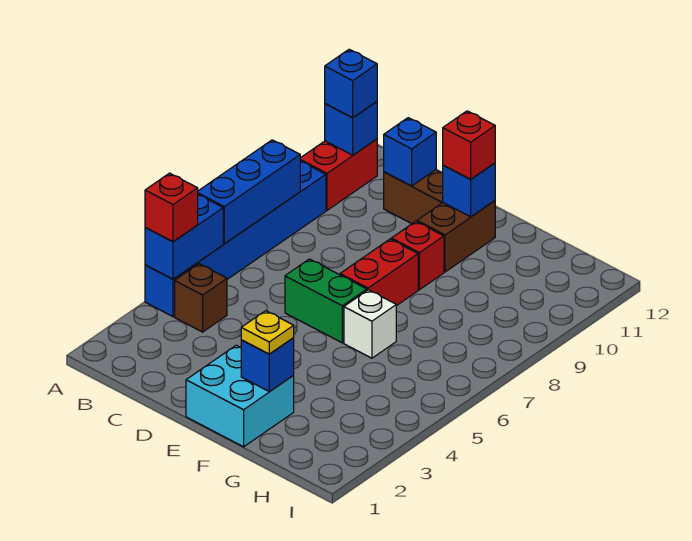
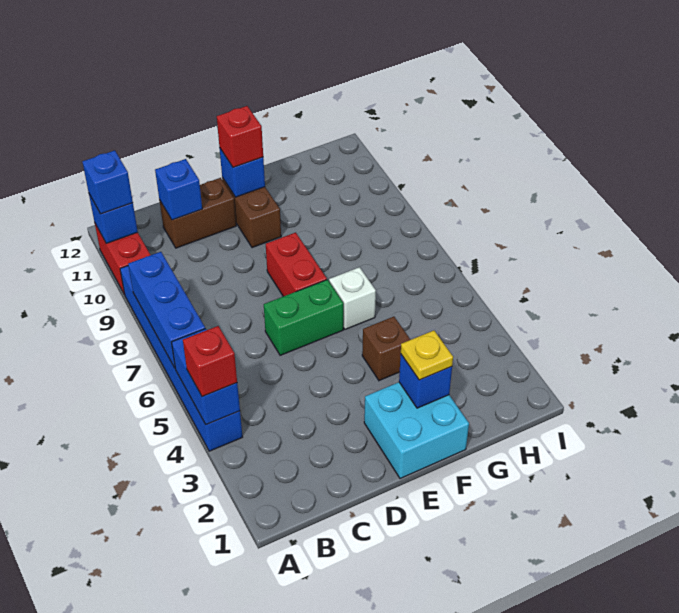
brown brick B4 level 1 -> brown brick F4 level 1
red brick E9 level 1 -> none

